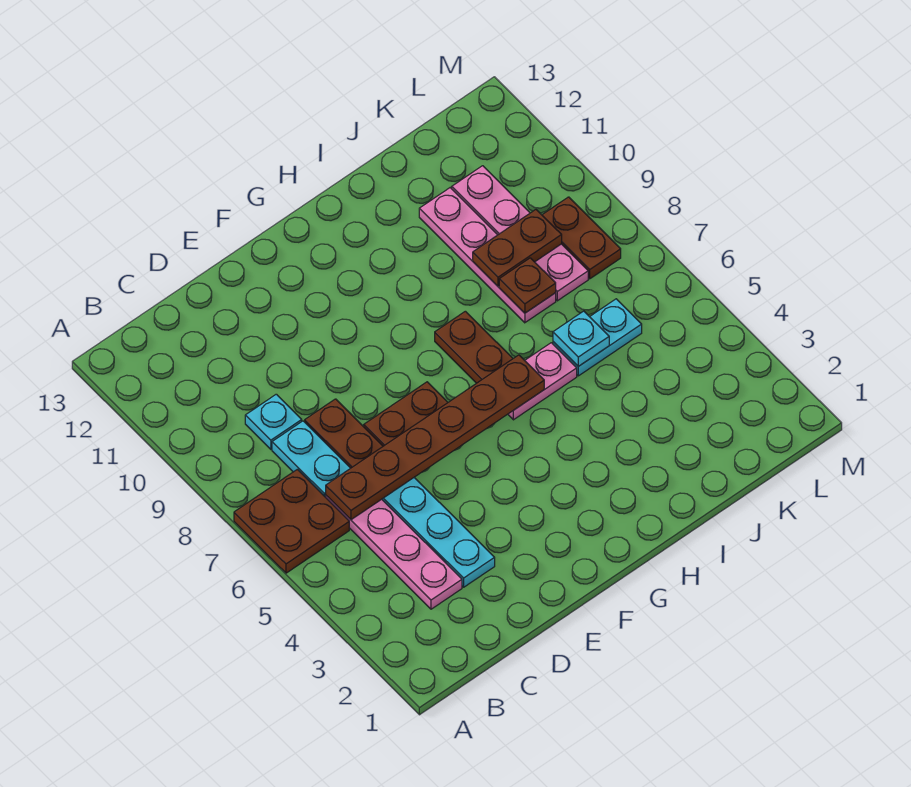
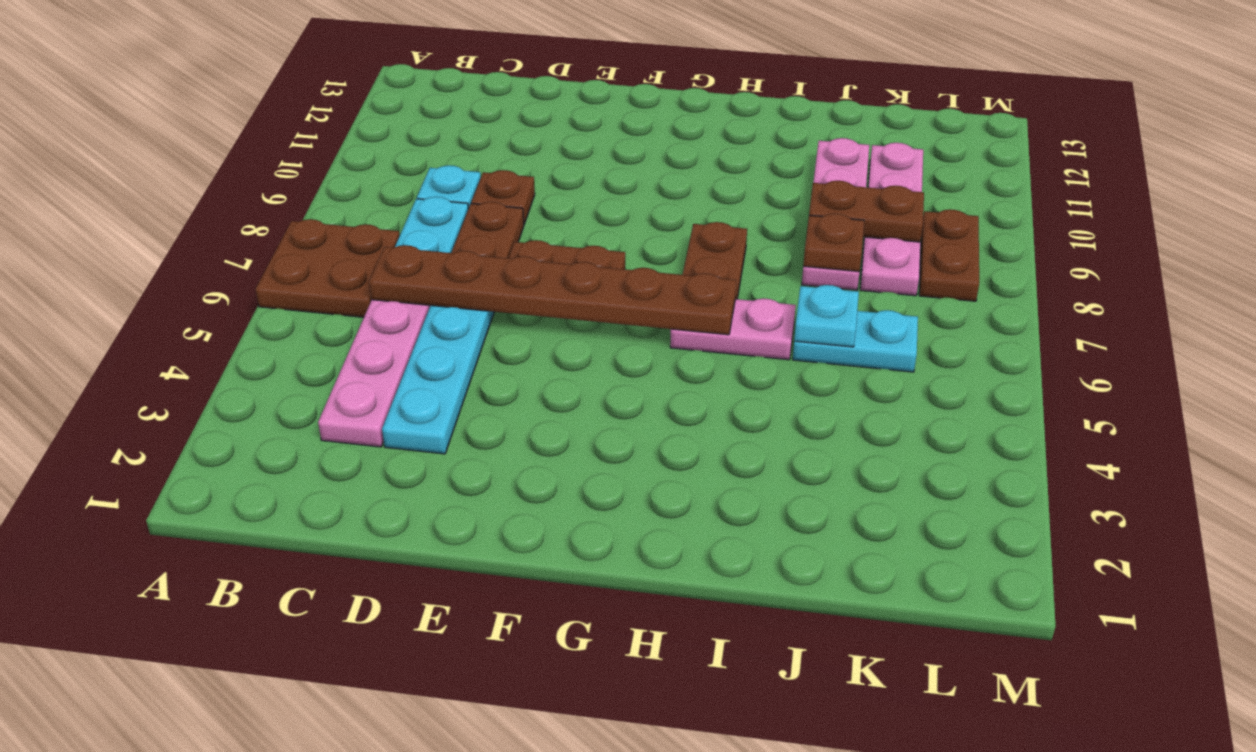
none -> brown plate D9 level 1

